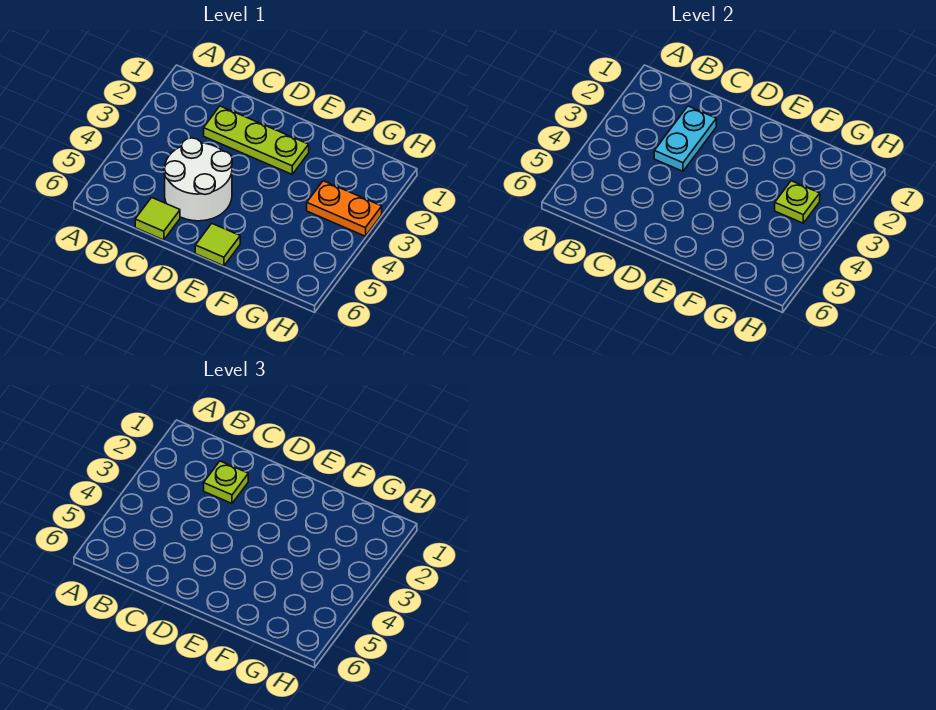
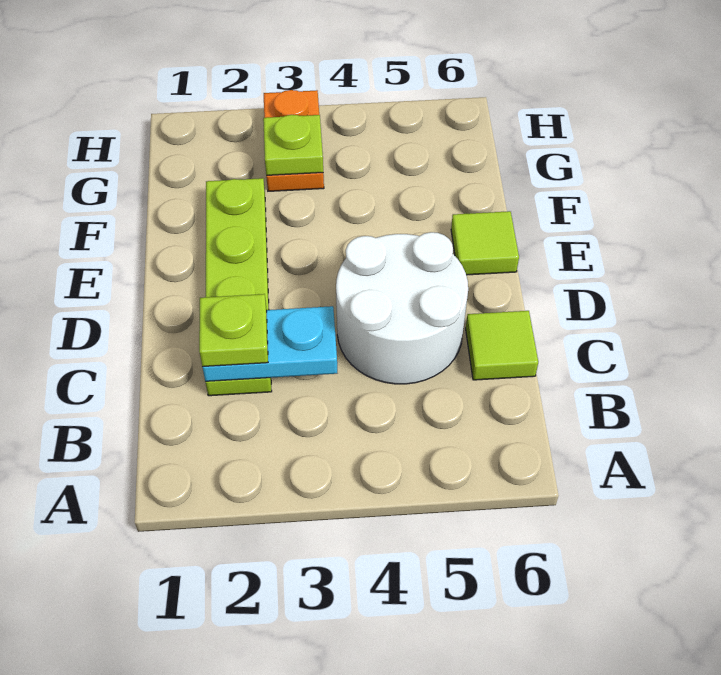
lime plate C2:E2 level 1 -> lime plate C2:F2 level 1

